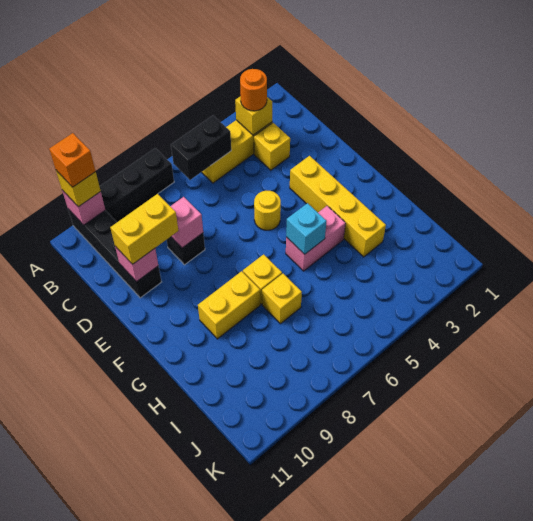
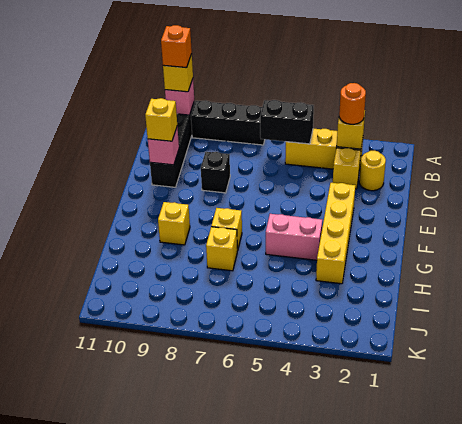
pink brick D8 level 2 -> none
yellow brick D9:D10 level 3 -> yellow brick D10 level 3
yellow round brick E5 level 1 -> yellow round brick C2 level 1
cyan brick G5 level 2 -> none
yellow brick G8:G9 level 1 -> yellow brick G9 level 1

